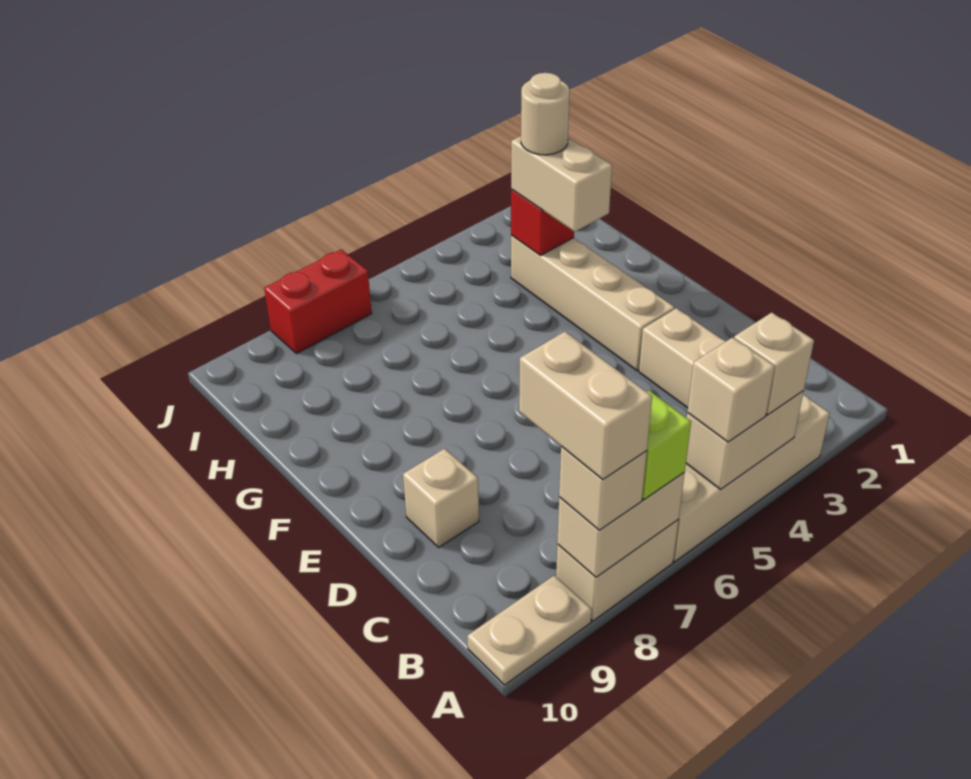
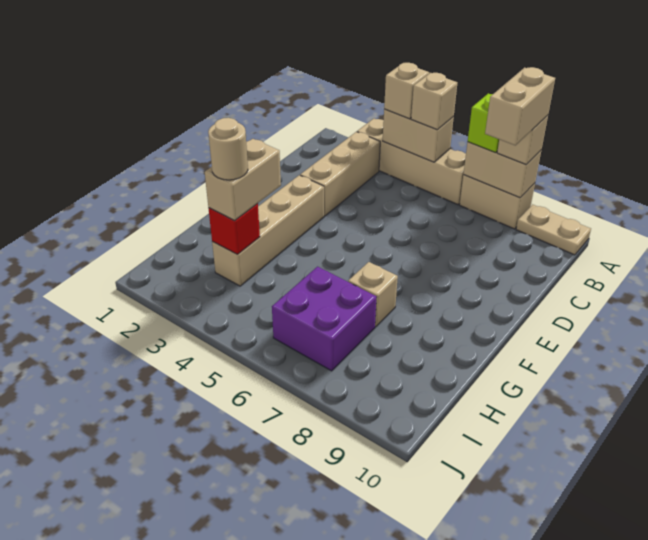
tan brick D9 level 1 -> tan brick G7 level 1
none -> purple brick H6:I7 level 1
red brick J7:J8 level 1 -> none

